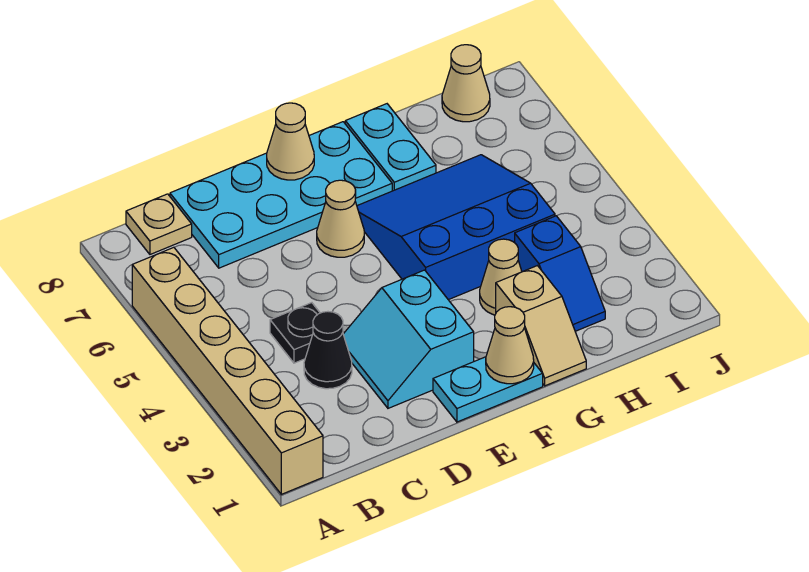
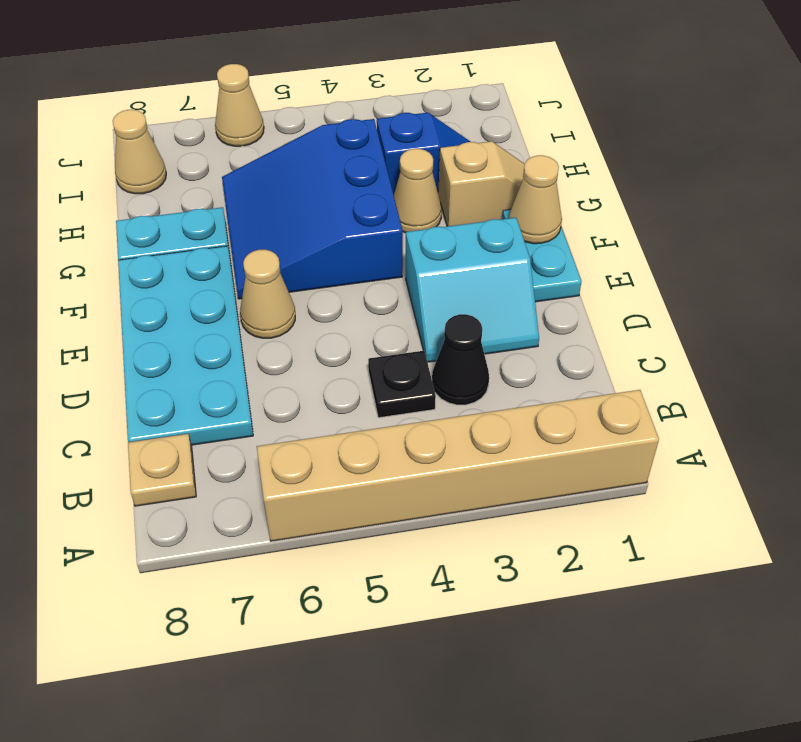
tan cone E8 level 2 -> tan cone J6 level 1

